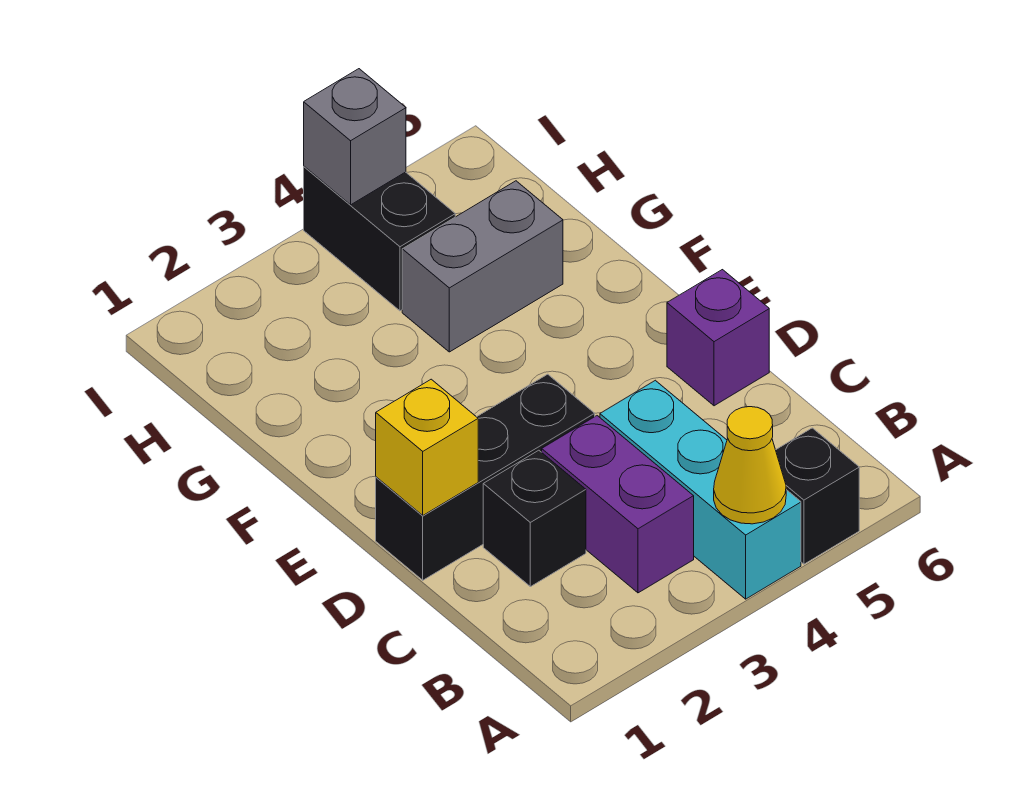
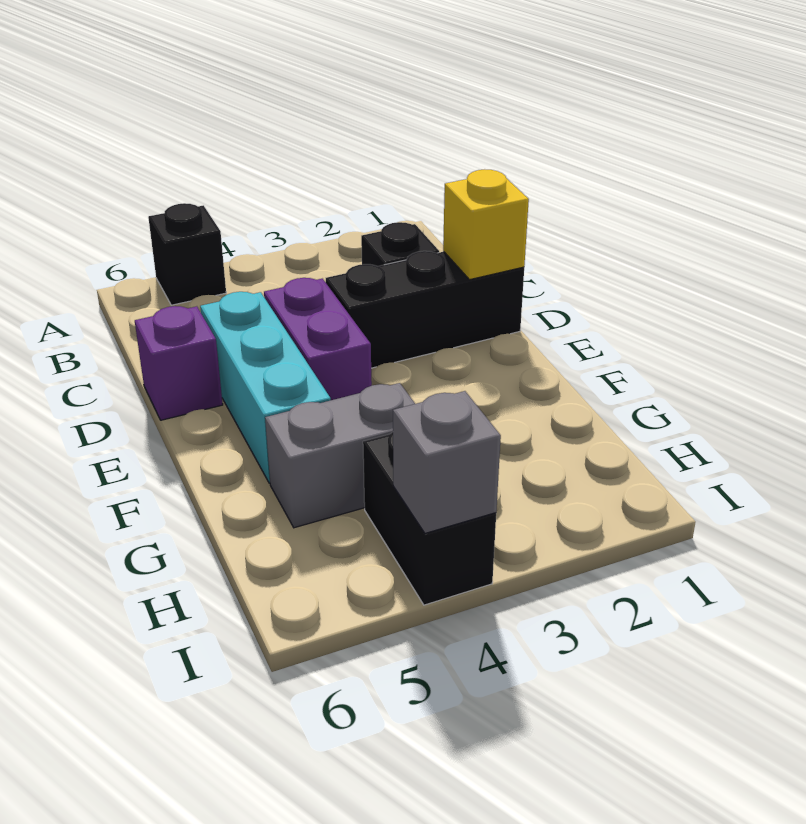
cyan brick A4:C4 level 1 -> cyan brick D5:F5 level 1
yellow cone A4 level 2 -> none
purple brick B3:C3 level 1 -> purple brick D4:E4 level 1

